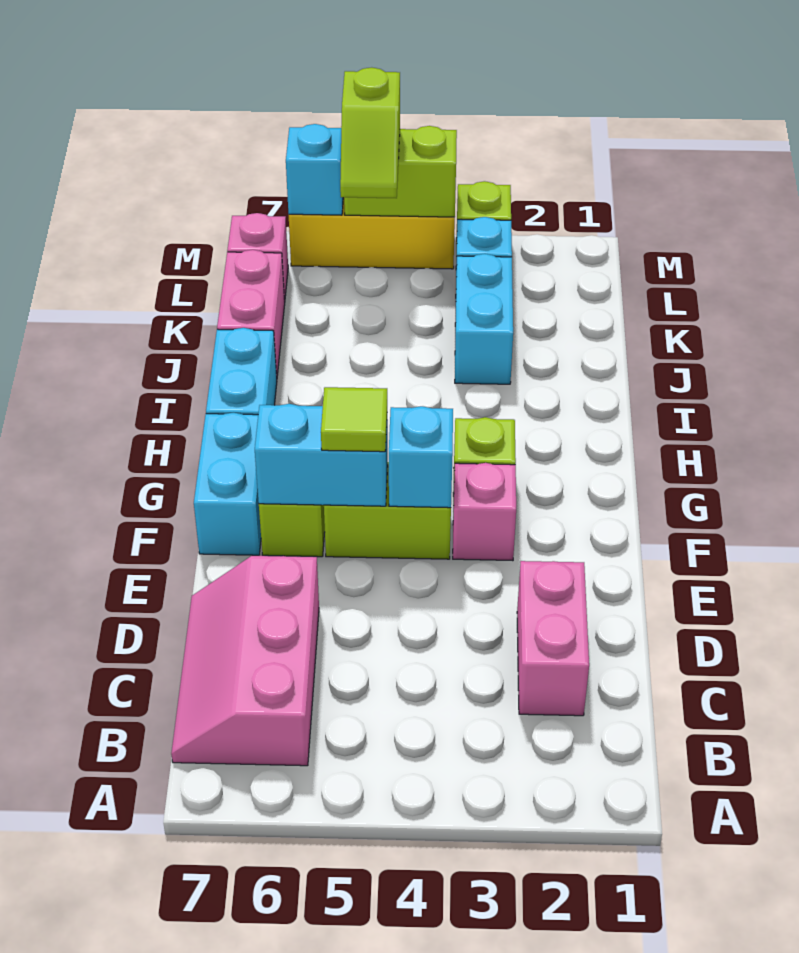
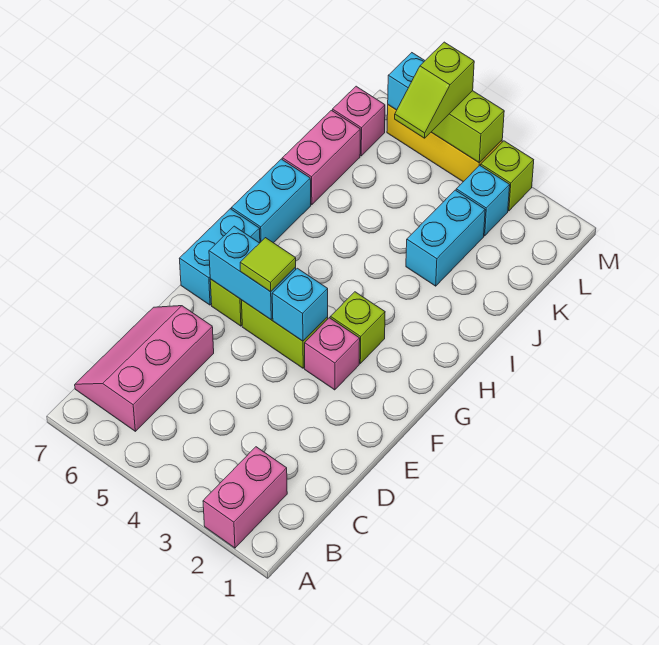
pink brick C2:D2 level 1 -> pink brick A2:B2 level 1

